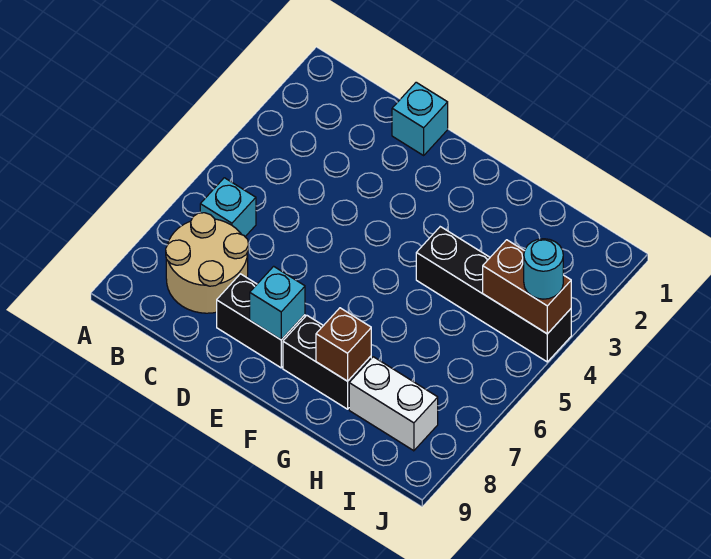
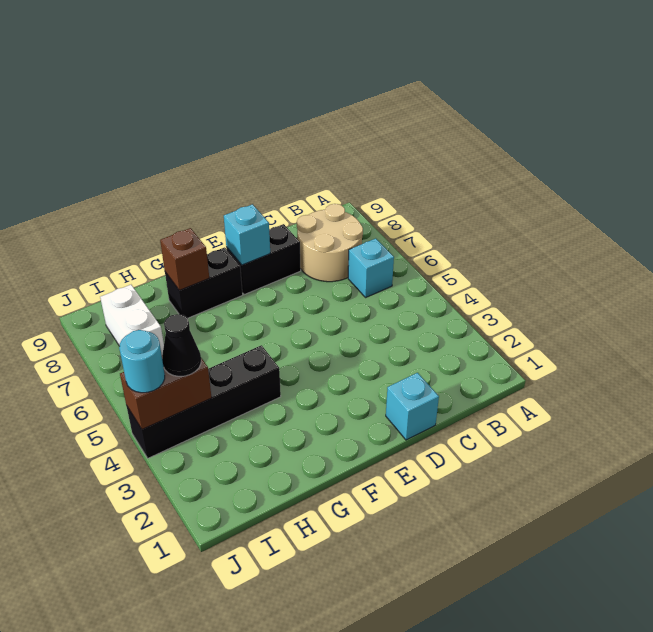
white brick H8:I8 level 1 -> white brick I7:I8 level 1
none -> black cone I4 level 3

